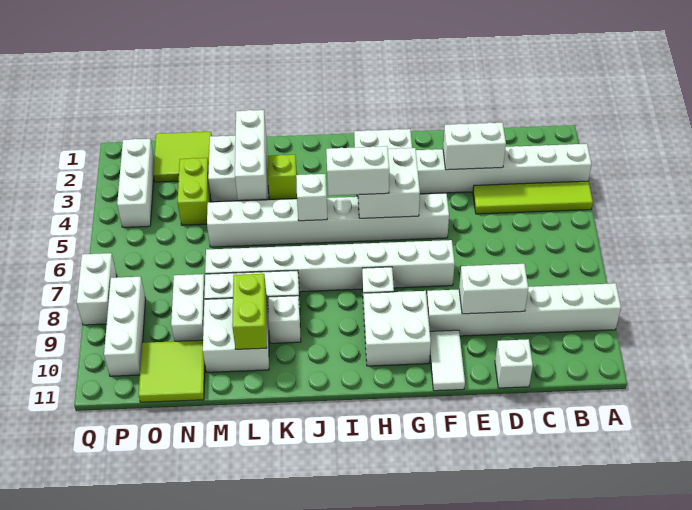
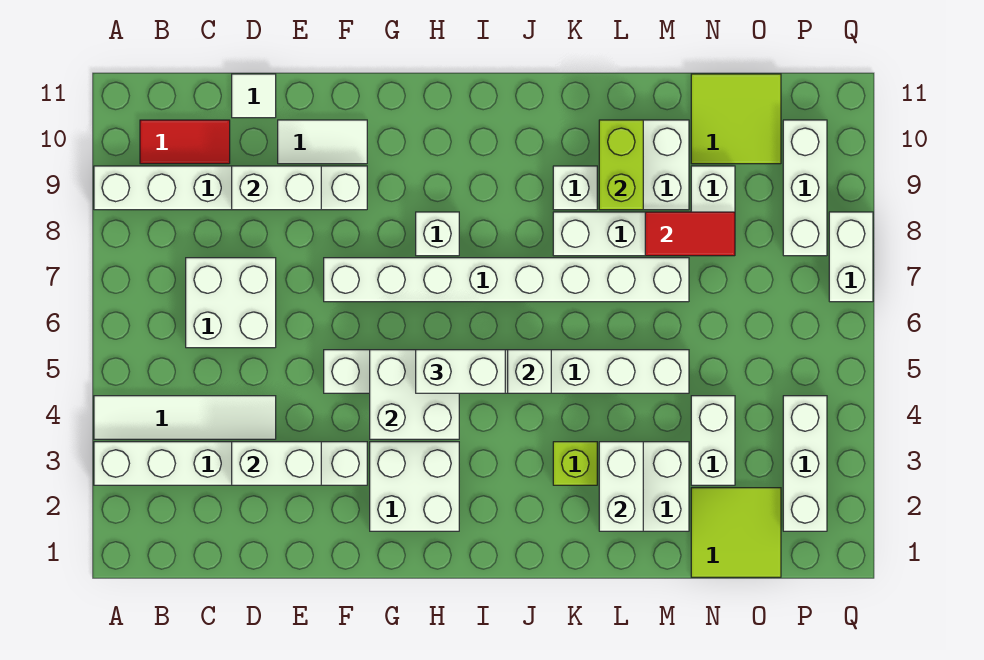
lime tile A4:D4 level 1 -> white tile A4:D4 level 1
none -> red tile B10:C10 level 1
white brick D11 level 1 -> white tile D11 level 1
white tile F10:F11 level 1 -> white tile E10:F10 level 1
white brick G9:H10 level 1 -> white brick C6:D7 level 1
white brick L2:L4 level 2 -> white brick L2:L3 level 2
none -> red tile M8:N8 level 2
lime brick N3:N4 level 1 -> white brick N3:N4 level 1

